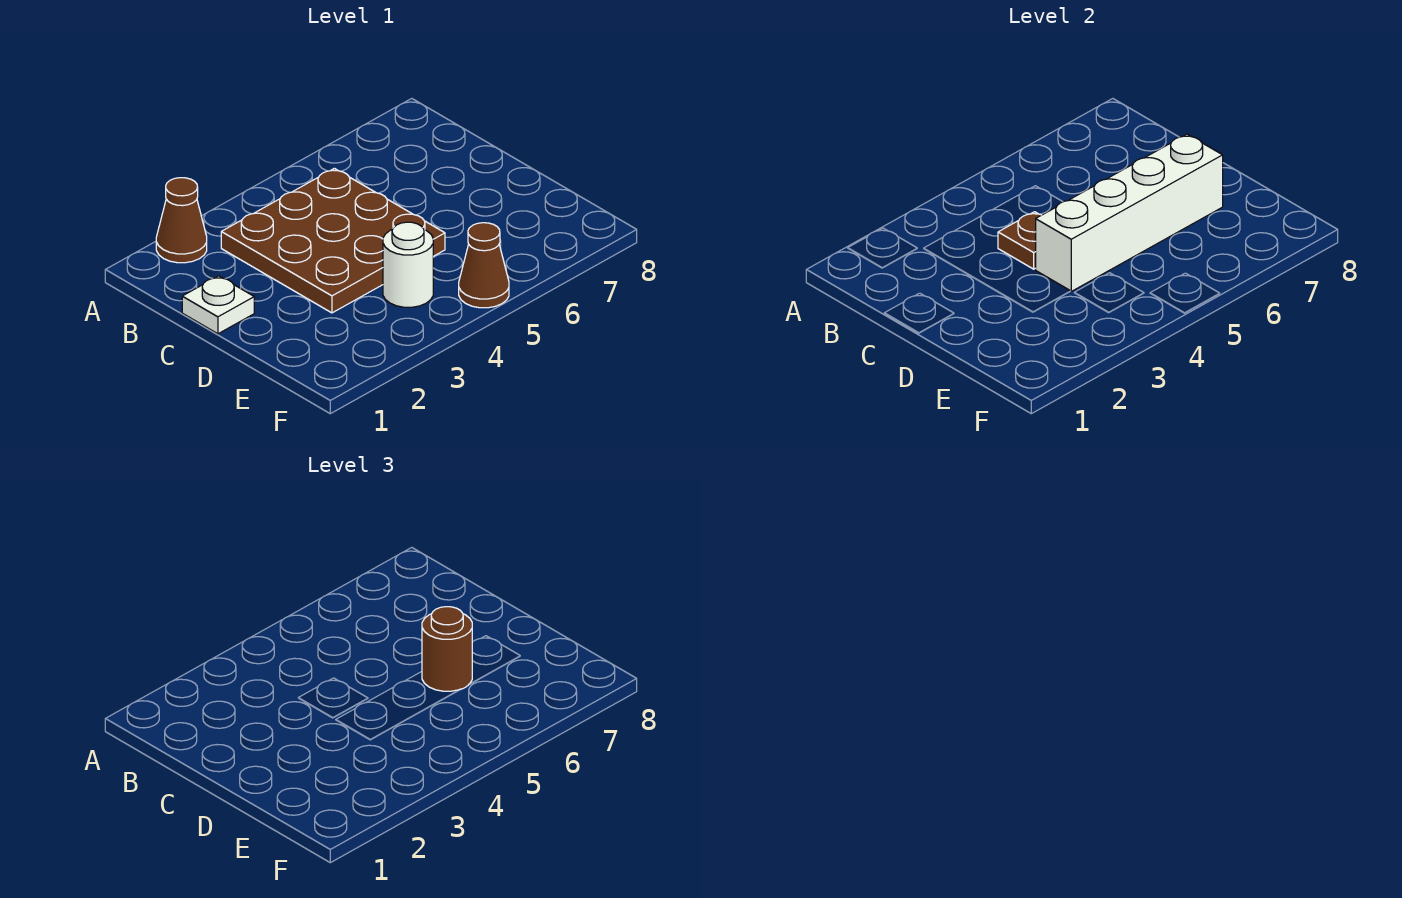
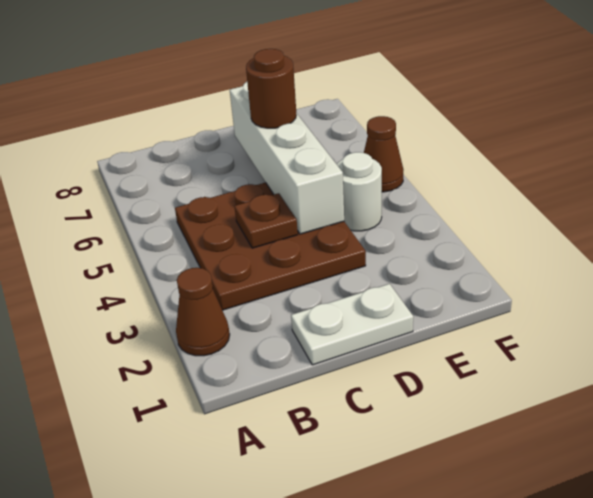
white plate C1 level 1 -> white plate C1:D1 level 1

